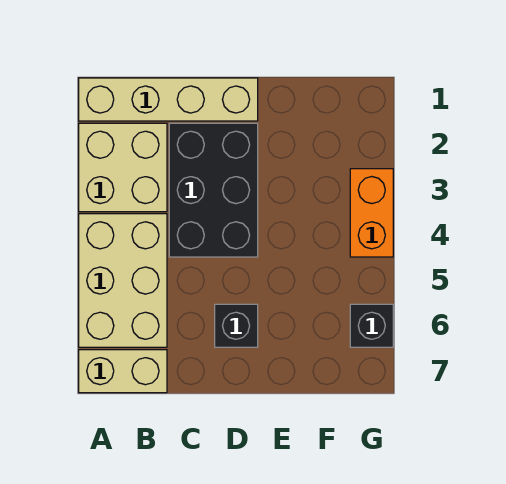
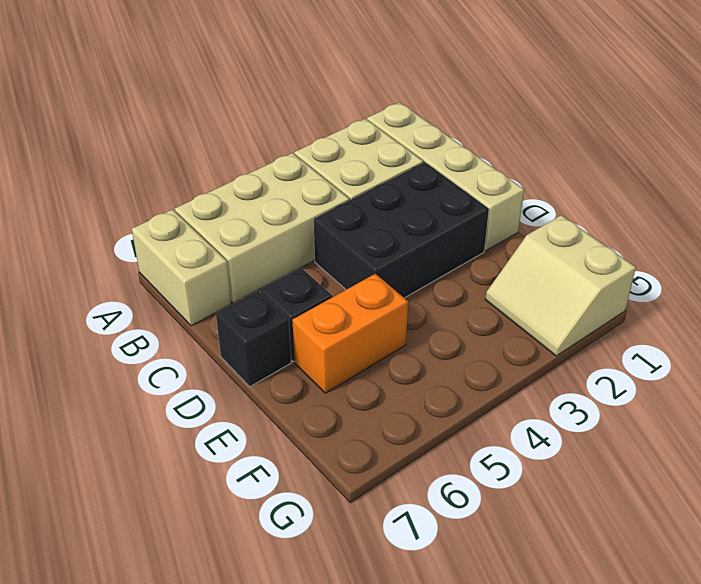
none -> tan slope F1:G2 level 1 top 1
orange brick G3:G4 level 1 -> orange brick E5:E6 level 1
black brick G6 level 1 -> black brick D7 level 1

